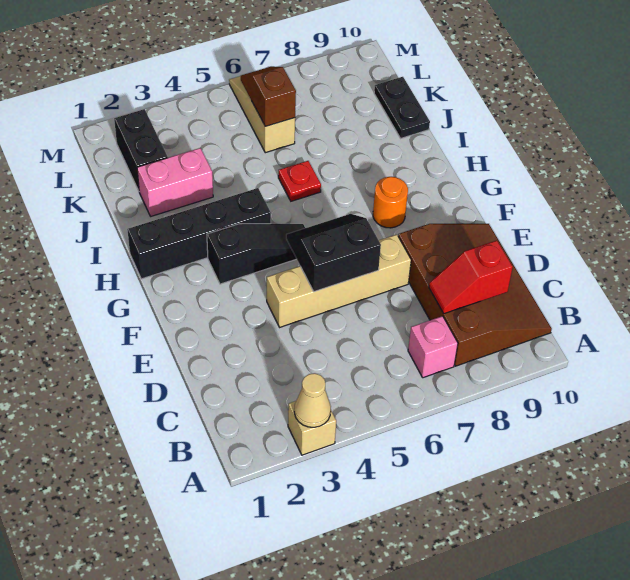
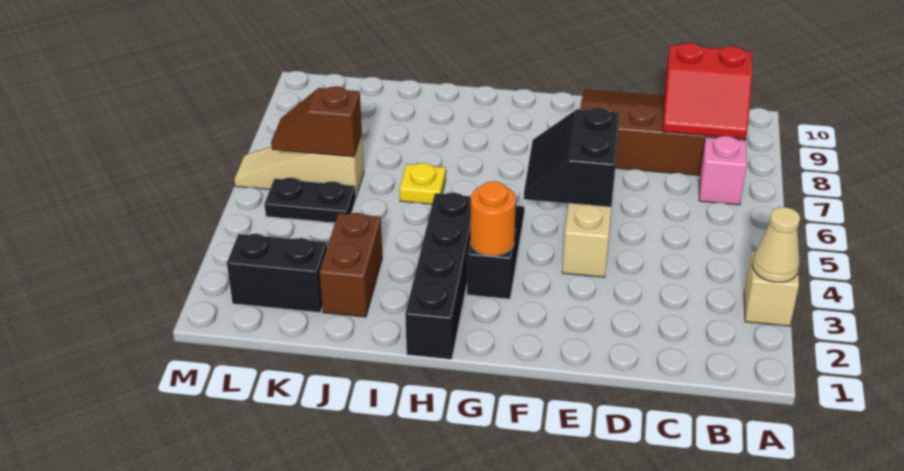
red slope C8:C9 level 2 top 9 -> red slope B8:C9 level 2 top 9
orange round brick G8 level 1 -> orange round brick G3 level 2
red plate I6 level 1 -> yellow plate I6 level 1
pink brick J2:J3 level 1 -> brown brick J2:J3 level 1
black plate J10:K10 level 1 -> black plate K5:L5 level 1

